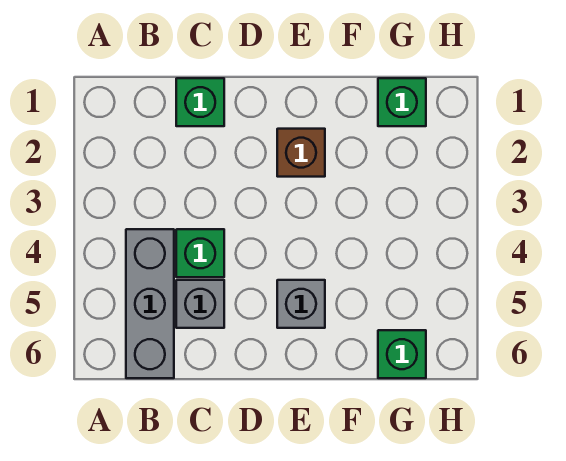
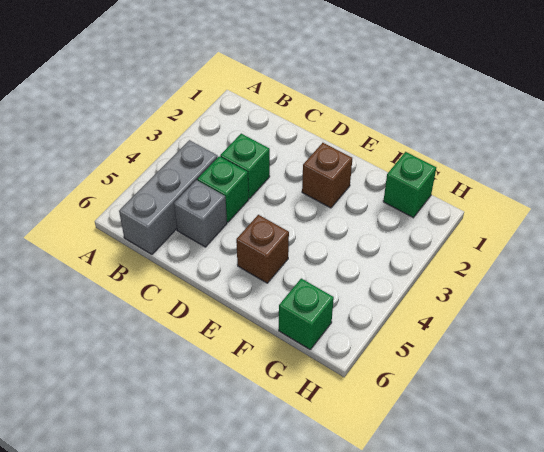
green brick C1 level 1 -> green brick C3 level 1
grey brick E5 level 1 -> brown brick E5 level 1

